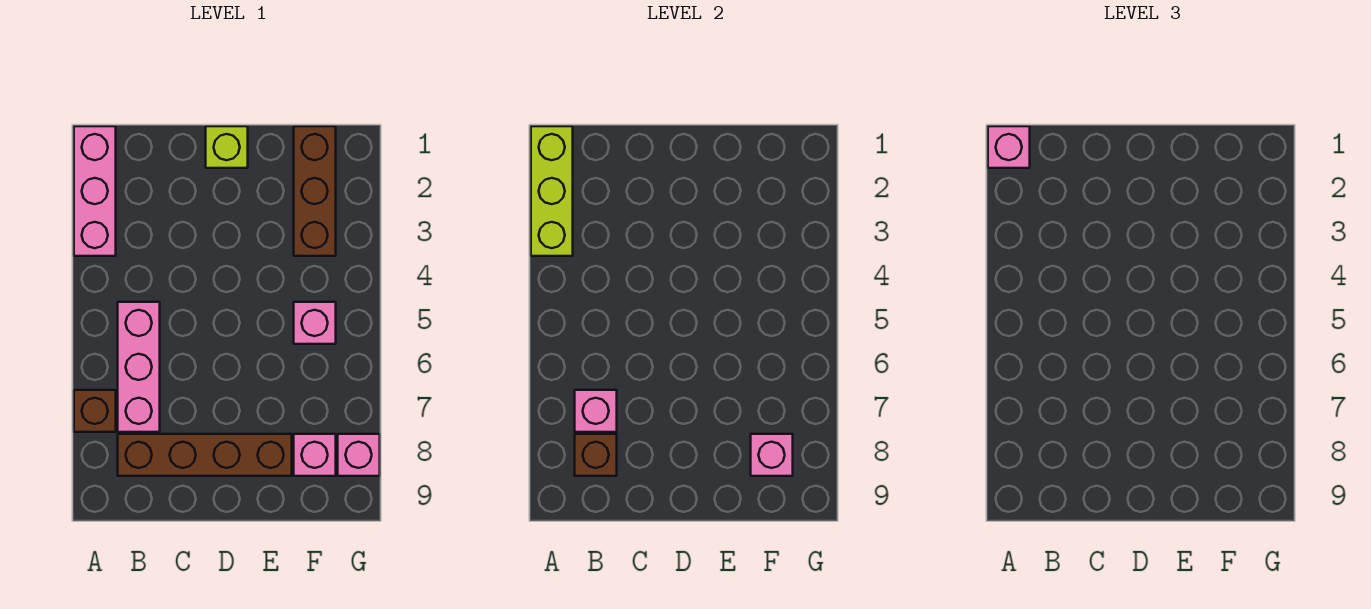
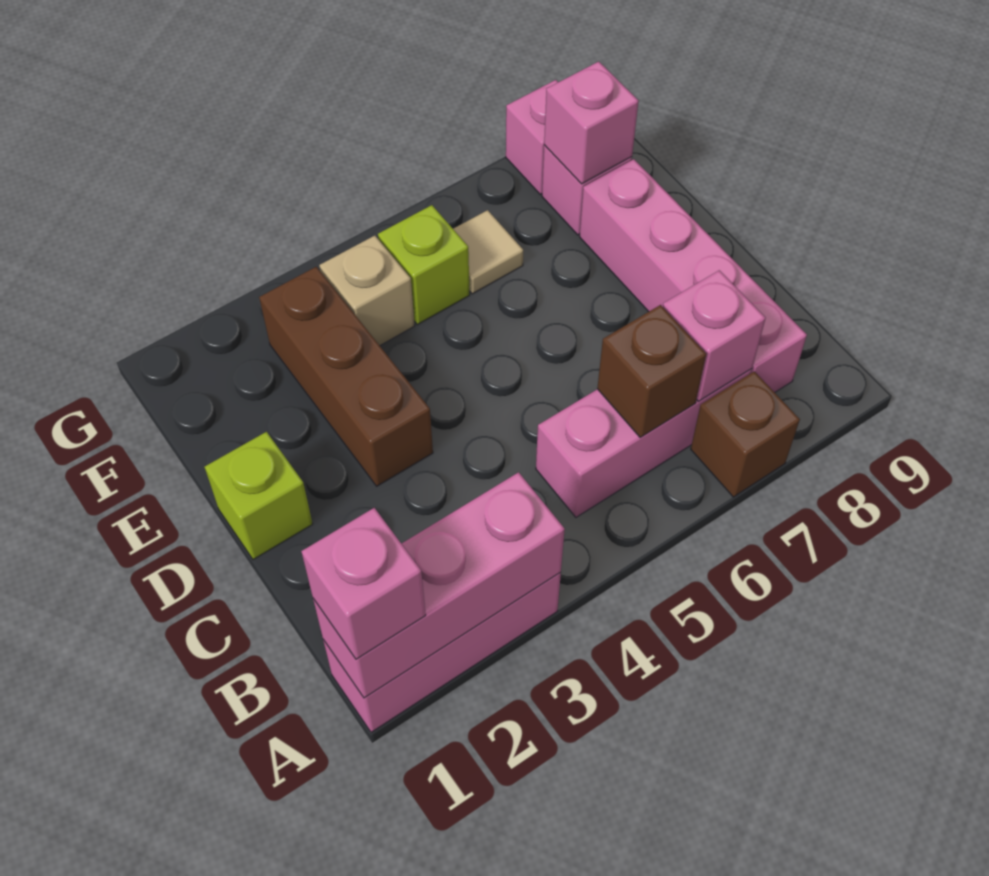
lime brick A1:A3 level 2 -> pink brick A1:A3 level 2
brown brick B8:E8 level 1 -> pink brick B8:E8 level 1
brown brick B8 level 2 -> brown brick B6 level 2
brown brick F1:F3 level 1 -> brown brick D3:F3 level 1
none -> tan brick F4 level 1
pink brick F5 level 1 -> lime brick F5 level 1
none -> tan tile F6 level 1

